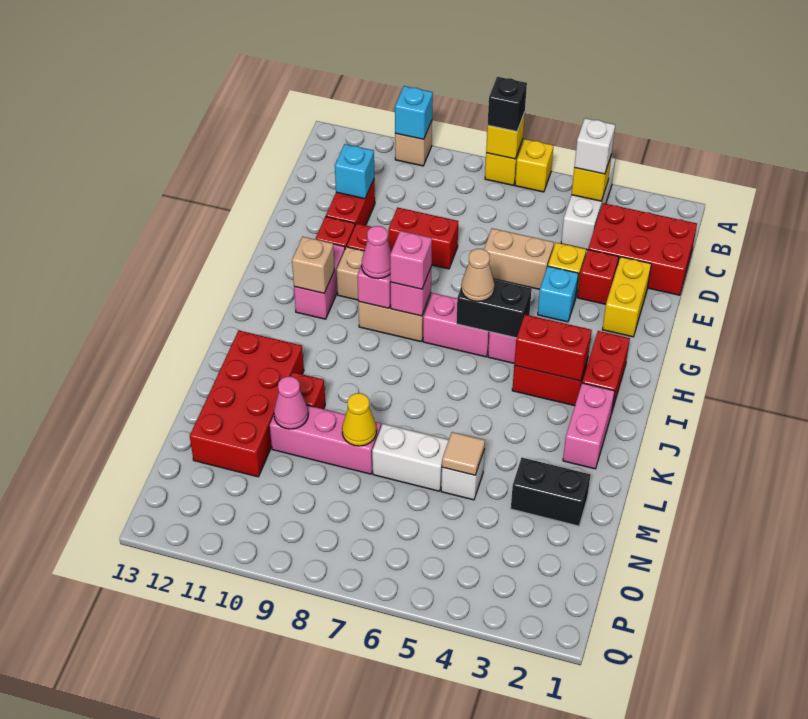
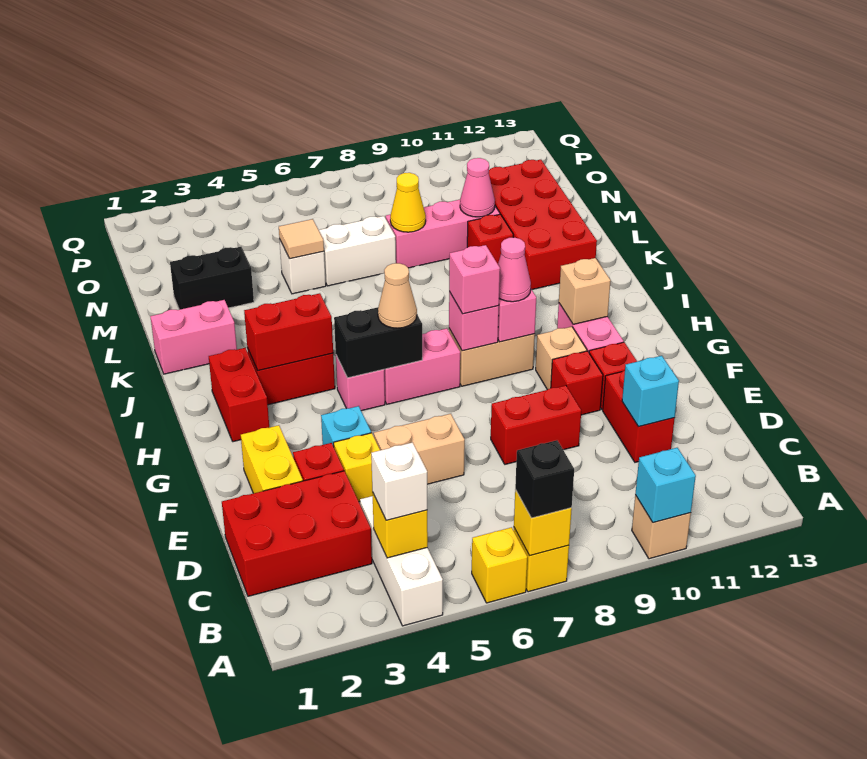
pink brick J2:K2 level 1 -> pink brick K1:K2 level 1

